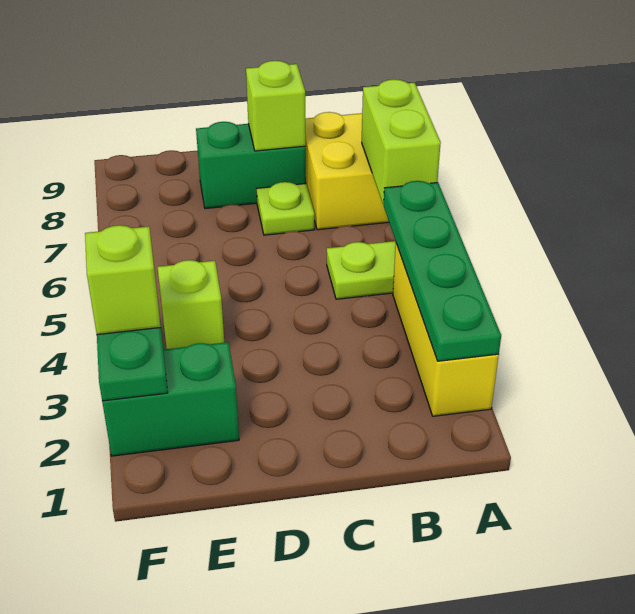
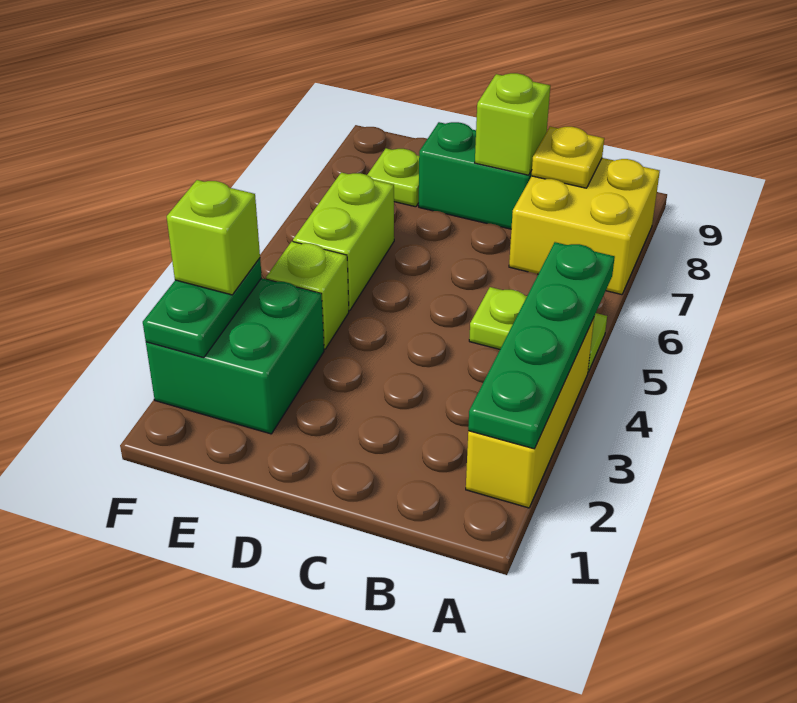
lime brick A6:A7 level 2 -> lime brick E5:E6 level 1
none -> yellow plate B8 level 2
lime plate C7 level 1 -> lime plate E8 level 1
green brick E2:F2 level 1 -> green brick E2:F3 level 1

